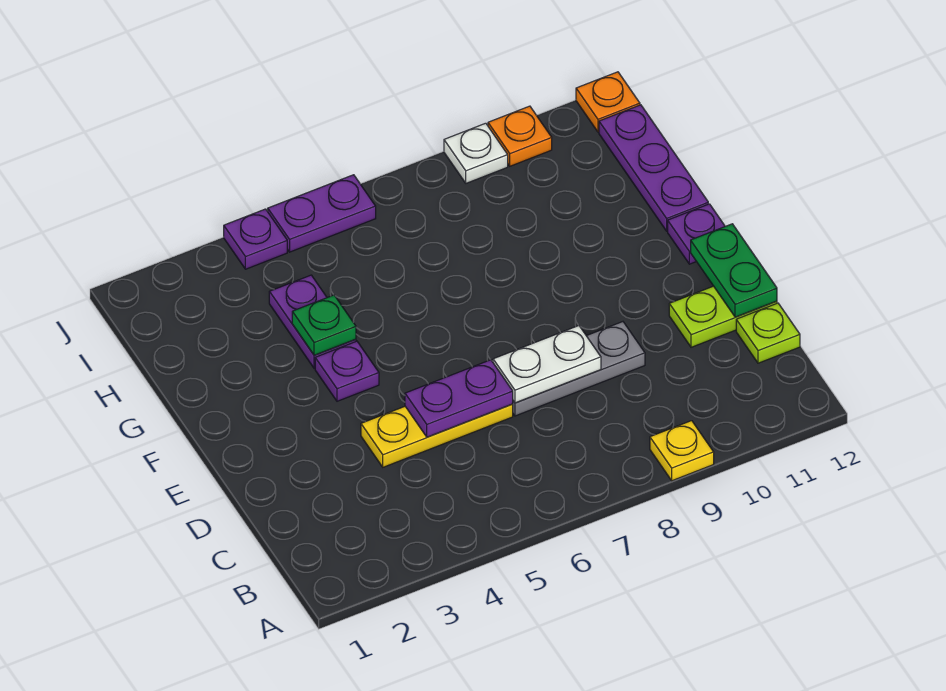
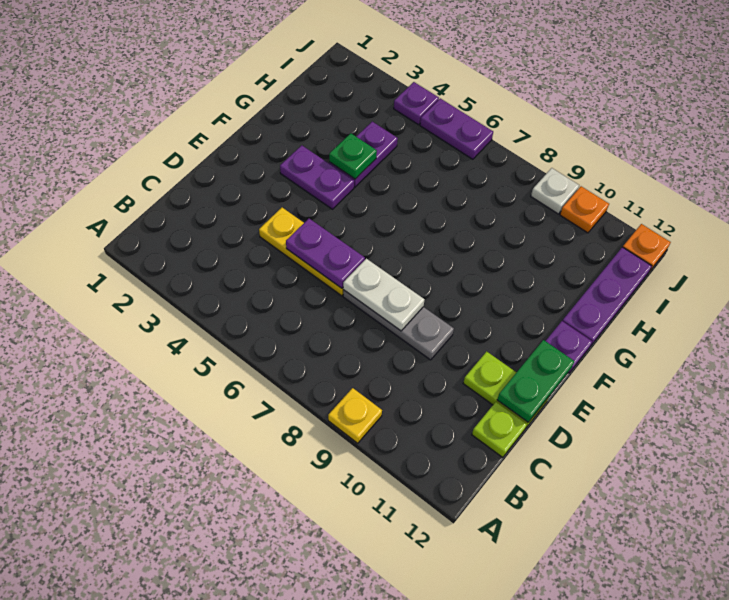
purple plate F4 level 1 -> purple plate F3:F4 level 1

